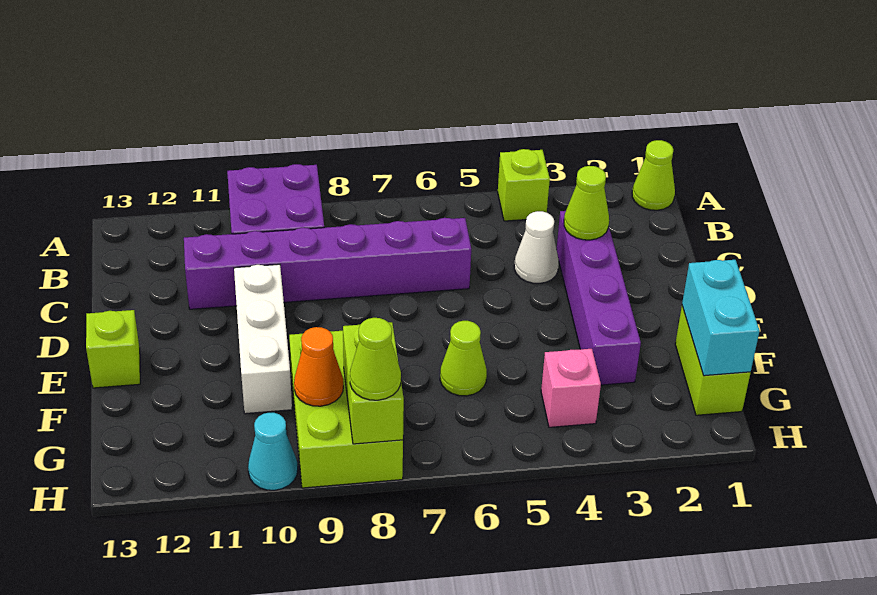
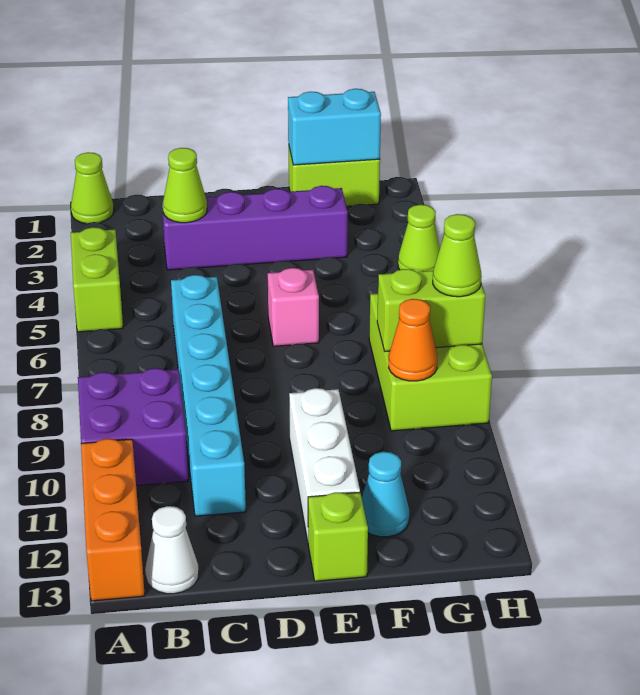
lime brick A4 level 1 -> lime brick A4:A5 level 1
none -> orange brick A11:A13 level 1
white cone C4 level 1 -> white cone B13 level 1
purple brick C6:C11 level 1 -> cyan brick C6:C11 level 1
white brick D10:F10 level 1 -> white brick E10:E12 level 1
lime cone F6 level 1 -> lime cone H4 level 1
lime brick F8:H9 level 1 -> lime brick G7:H9 level 1
pink brick G4 level 1 -> pink brick E6 level 1
cyan cone H10 level 1 -> cyan cone F12 level 1

